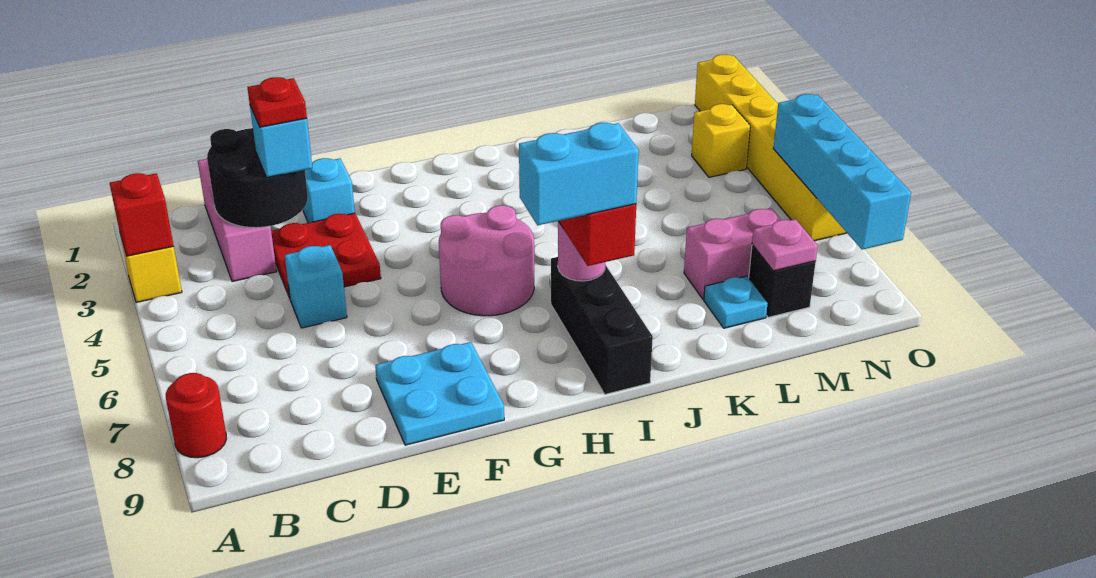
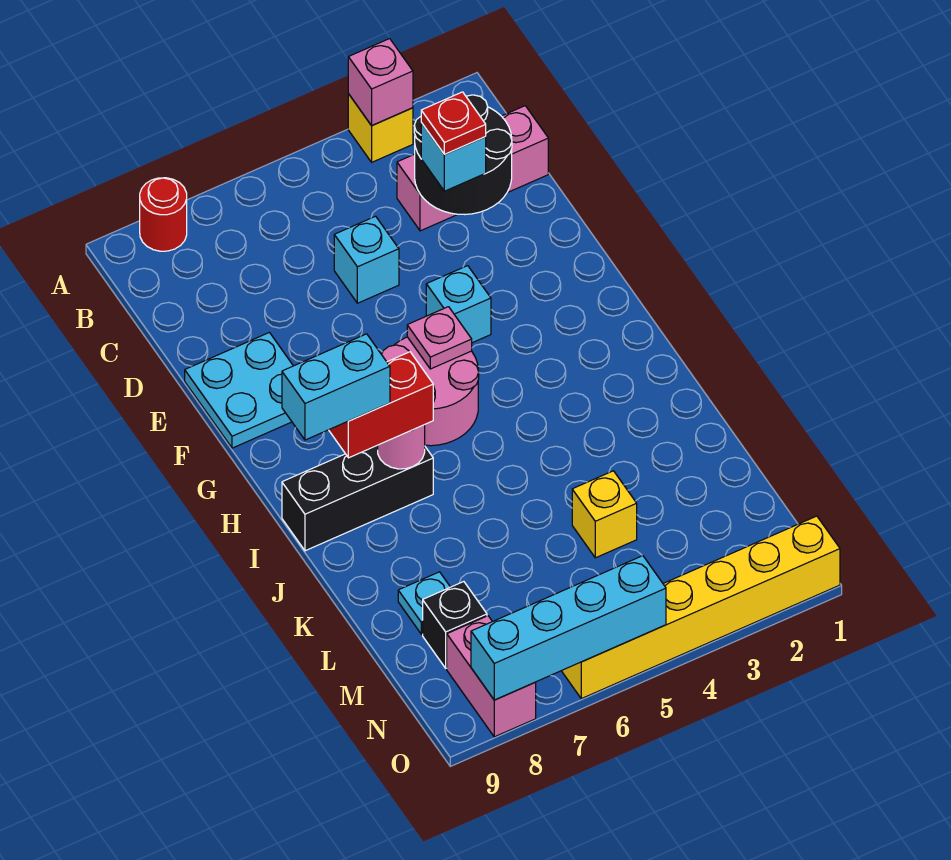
red brick A3 level 2 -> pink brick A3 level 2
red plate D3:E4 level 1 -> none
cyan brick E2 level 1 -> cyan brick F4 level 1
cyan brick H8:I8 level 4 -> cyan brick I8:I9 level 4
pink brick L7:M7 level 1 -> pink brick N8:O8 level 1
pink plate M8 level 2 -> pink plate G5 level 2
yellow brick N3 level 1 -> yellow brick L4 level 1

